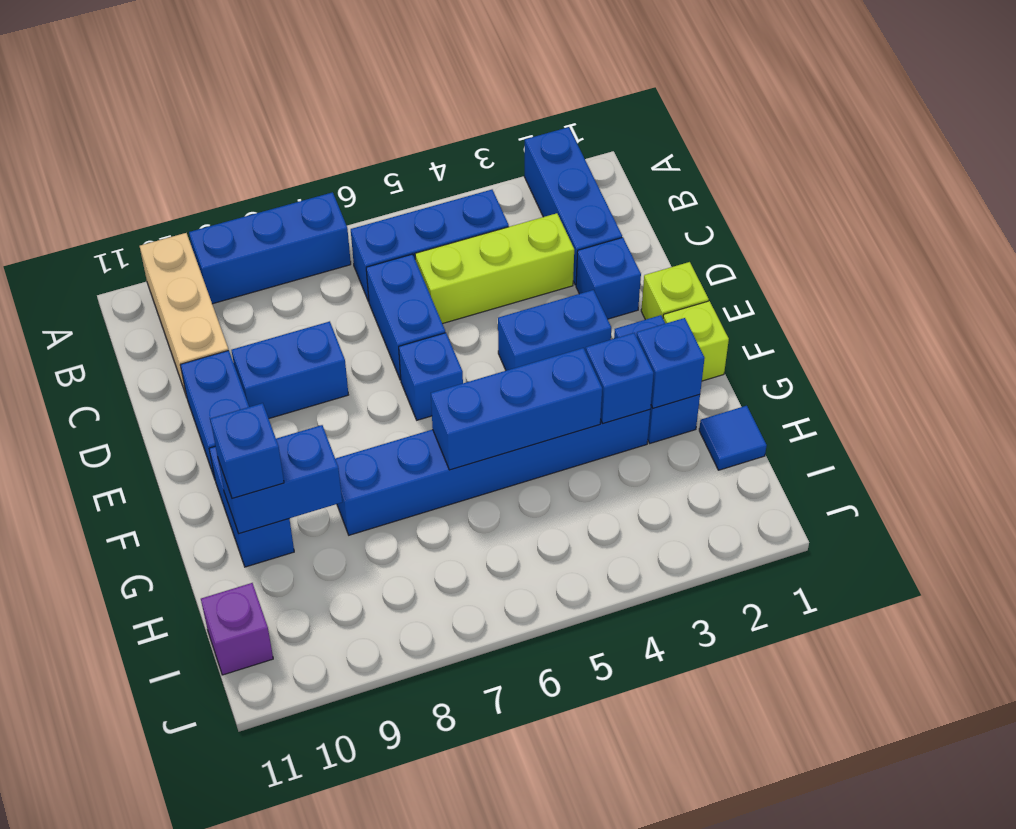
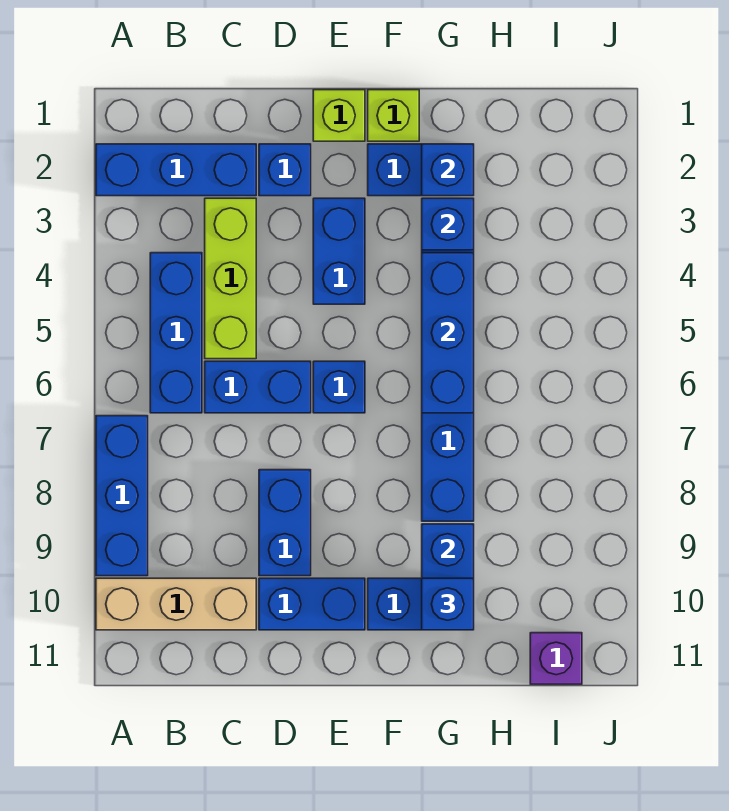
blue tile H1 level 1 -> none

